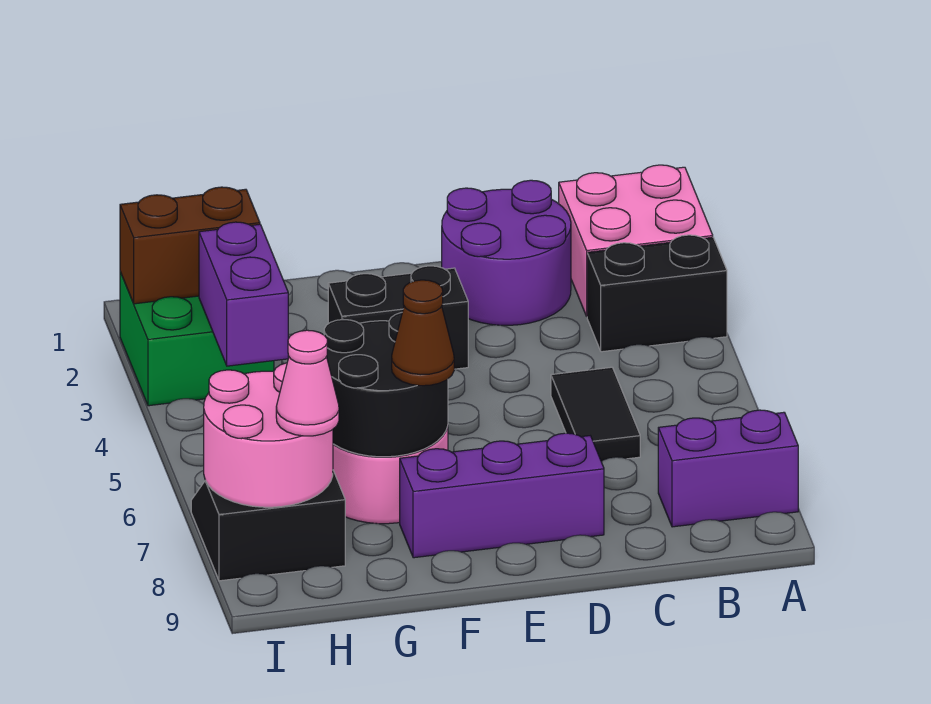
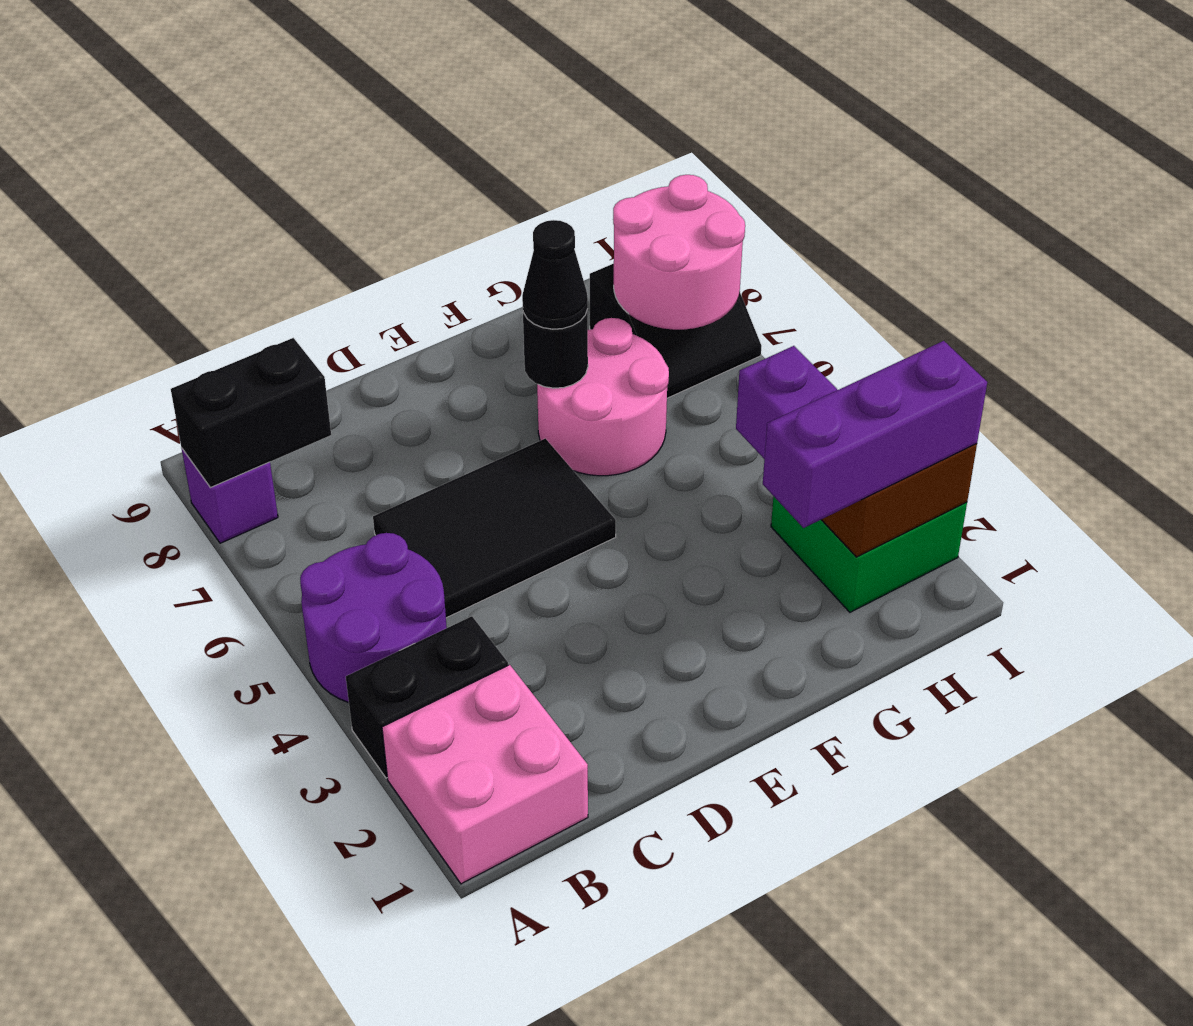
purple brick A8:B8 level 1 -> purple brick A8 level 1
purple round brick C1:D2 level 1 -> purple round brick A4:B5 level 1
black tile C5:C6 level 1 -> black tile C5:E6 level 1
purple brick D8:F8 level 1 -> purple brick G2:I2 level 3
black brick E3:F3 level 1 -> black brick A8:B8 level 2
black round brick F6:G7 level 2 -> black round brick F7 level 2
brown cone F7 level 3 -> black cone F7 level 3
pink cone H8 level 3 -> none

